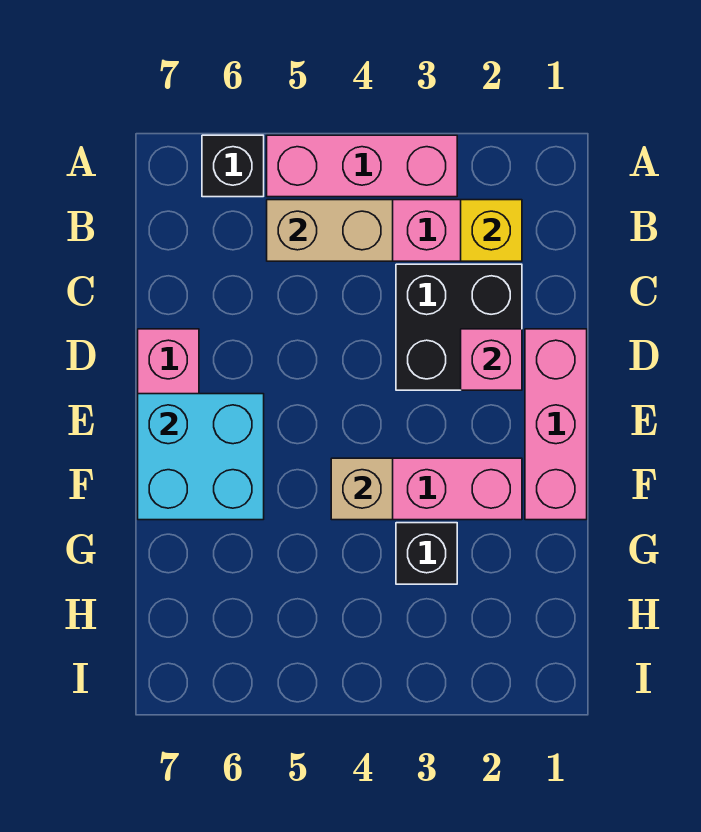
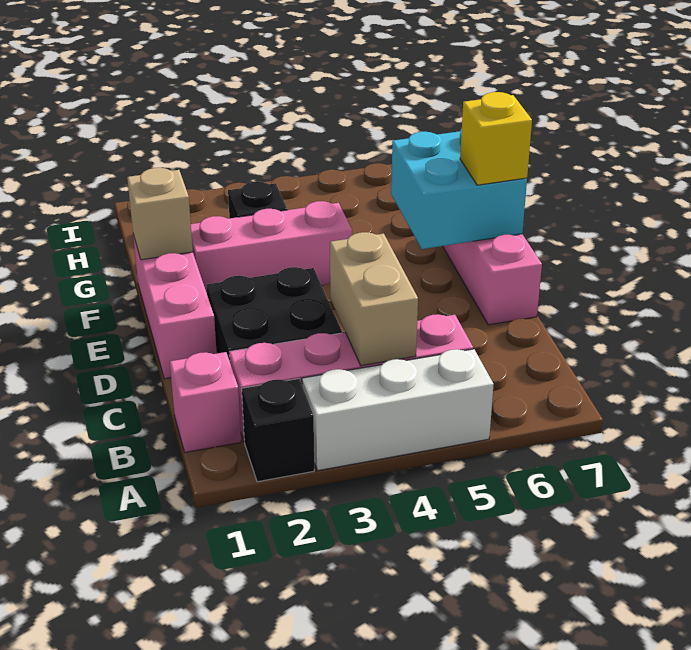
pink brick A3:A5 level 1 -> white brick A3:A5 level 1
black brick A6 level 1 -> black brick A2 level 1
yellow brick B2 level 2 -> yellow brick E7 level 3
tan brick B4:B5 level 2 -> tan brick B4:C4 level 2
pink brick D2 level 2 -> pink brick B1 level 1
tan brick F4 level 2 -> tan brick F1 level 2

